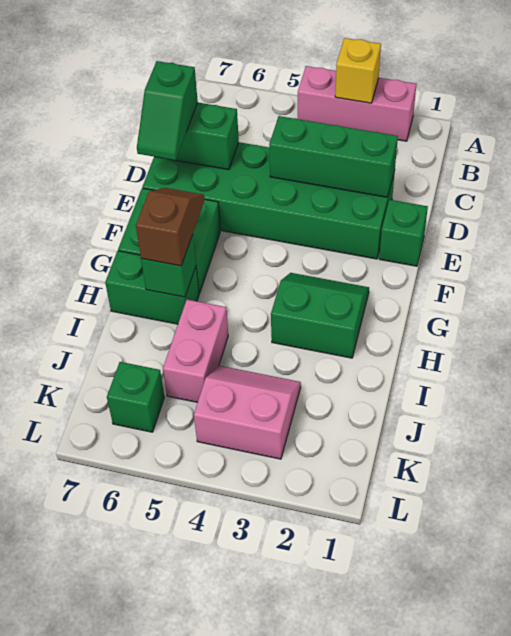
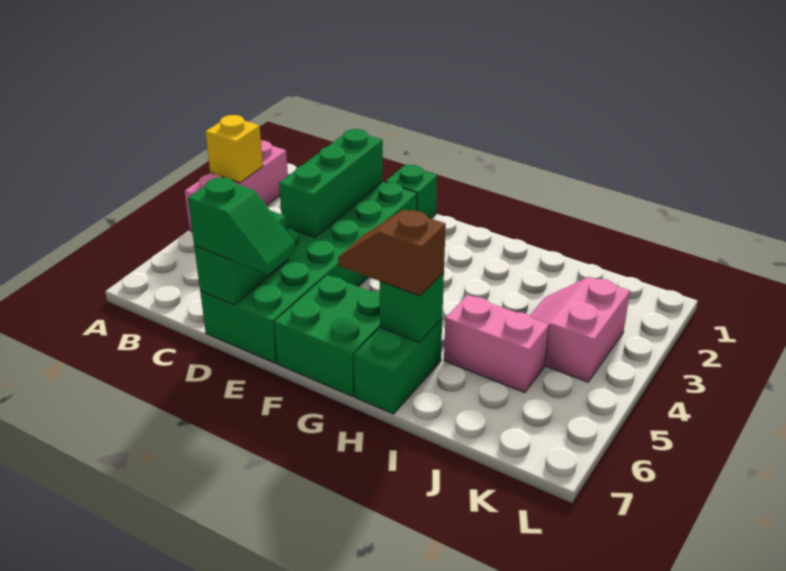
green slope G2:H3 level 1 top H -> none
green brick K6 level 1 -> none

